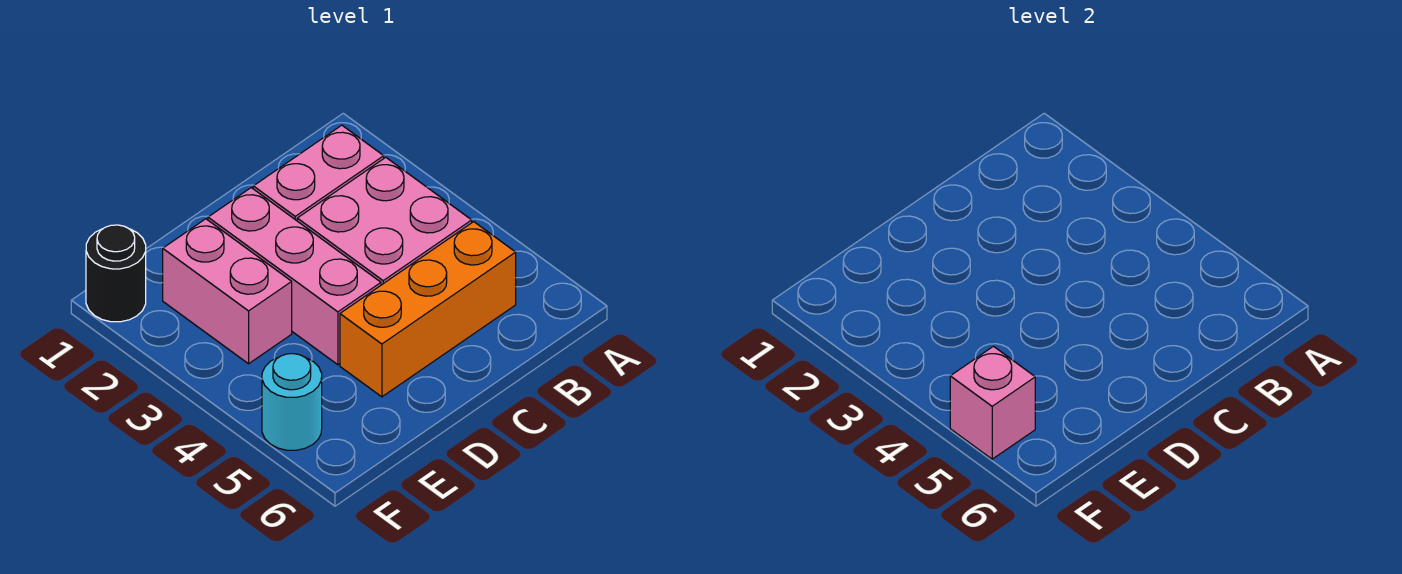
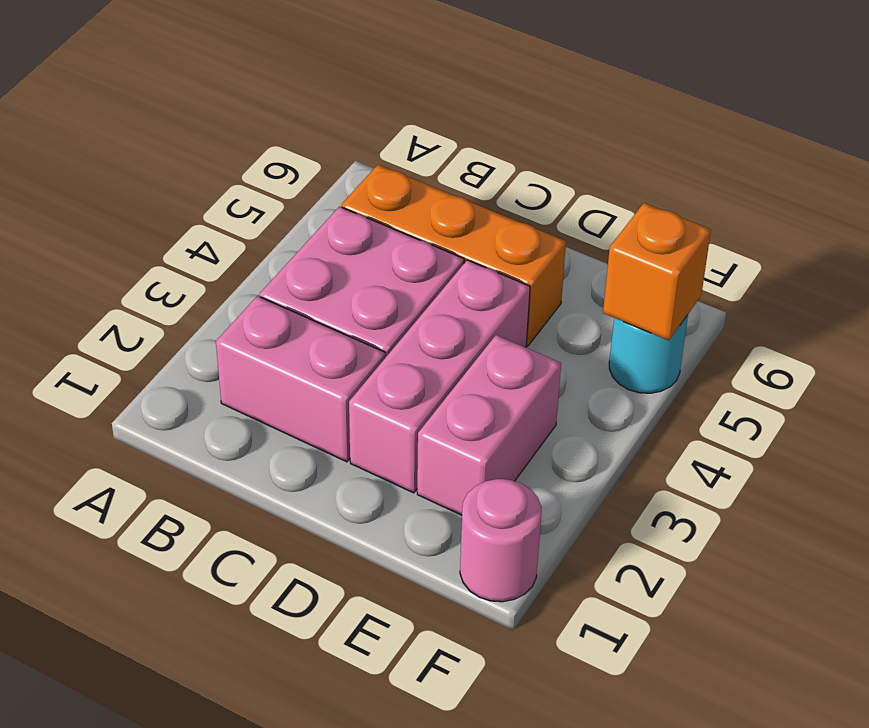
black round brick F1 level 1 -> pink round brick F1 level 1
pink brick F5 level 2 -> orange brick F5 level 2

